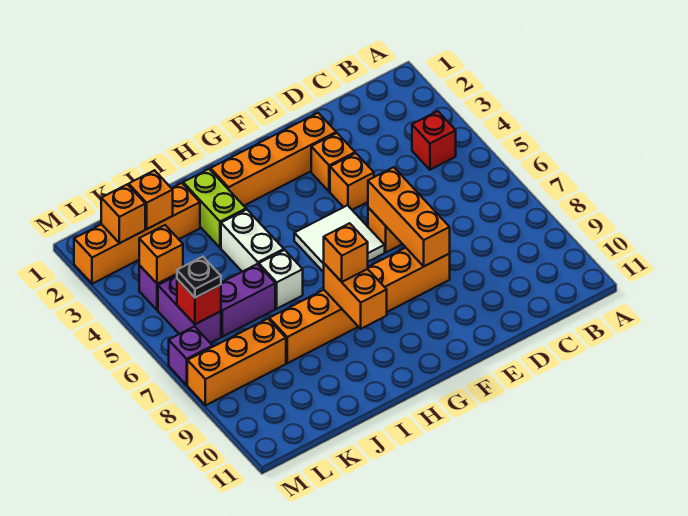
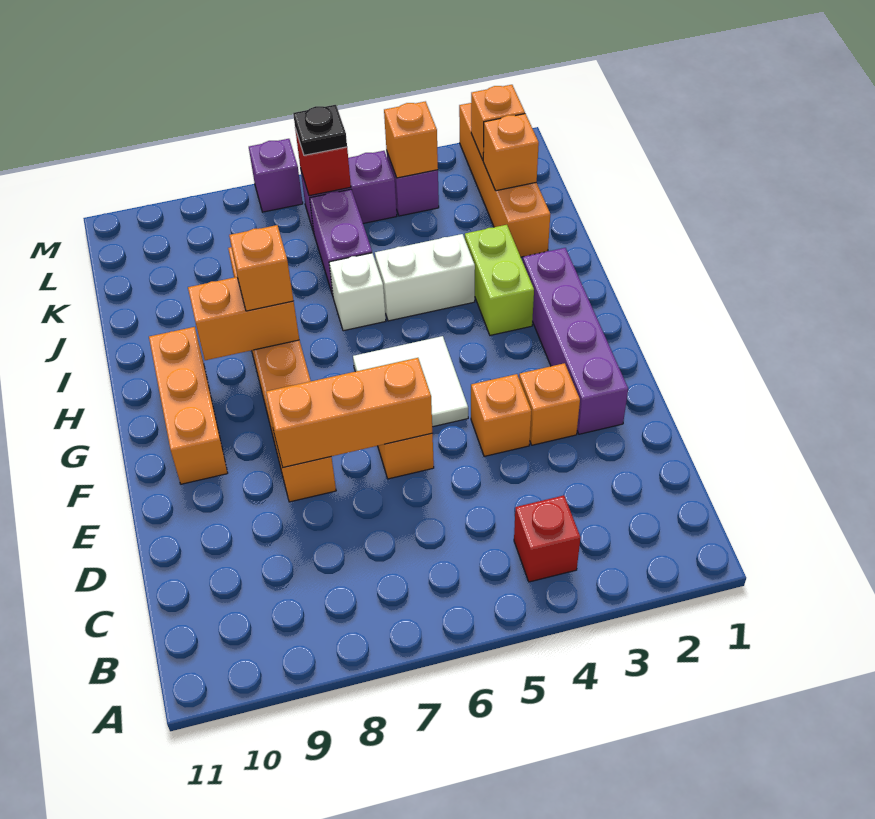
orange brick E2:H2 level 1 -> purple brick E2:H2 level 1
lime brick I2:I3 level 1 -> lime brick H3:I3 level 1
orange brick K8:M8 level 1 -> orange brick F10:H10 level 1

